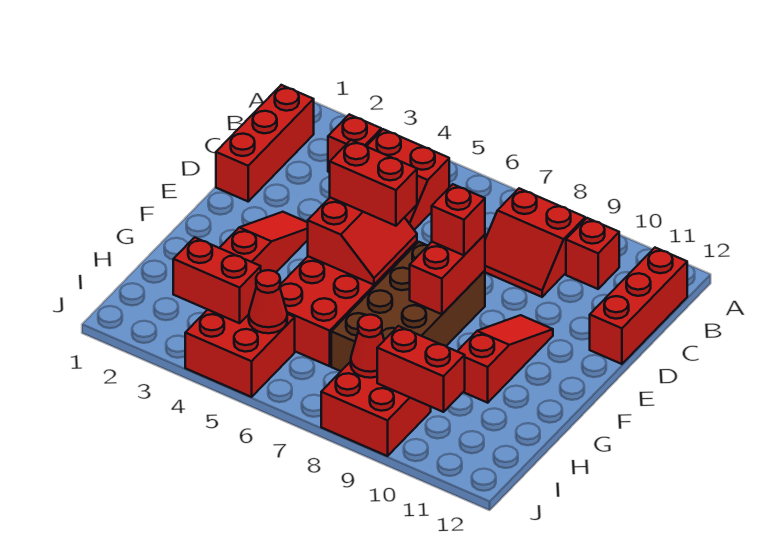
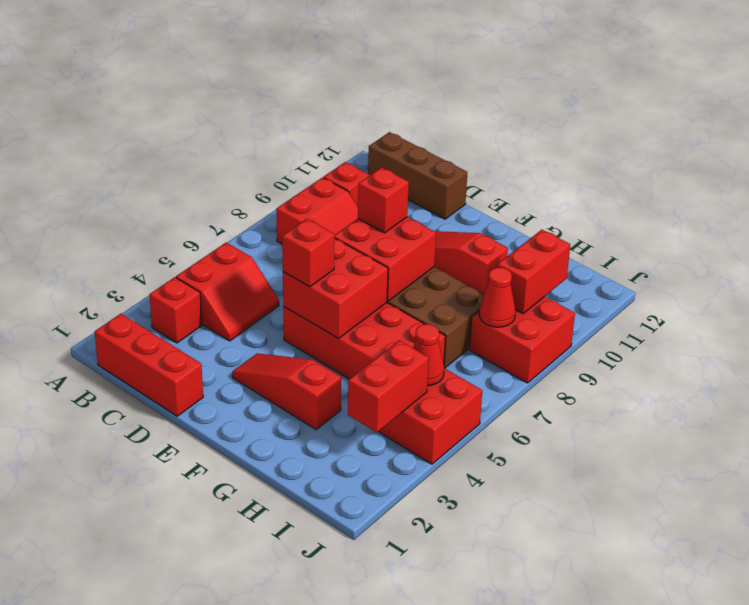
red brick B12:D12 level 1 -> brown brick B12:D12 level 1
red slope E5:F6 level 2 top 5 -> red brick E5:F6 level 2
red brick E5:E6 level 3 -> red brick E5 level 3
red brick E8:F8 level 2 -> red brick E7:F8 level 2

